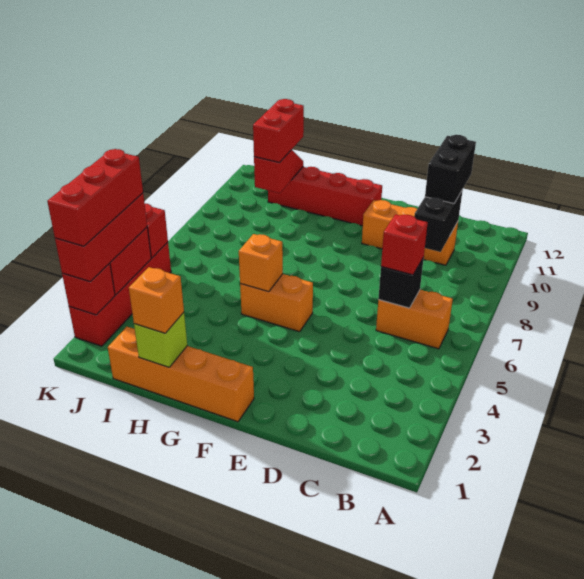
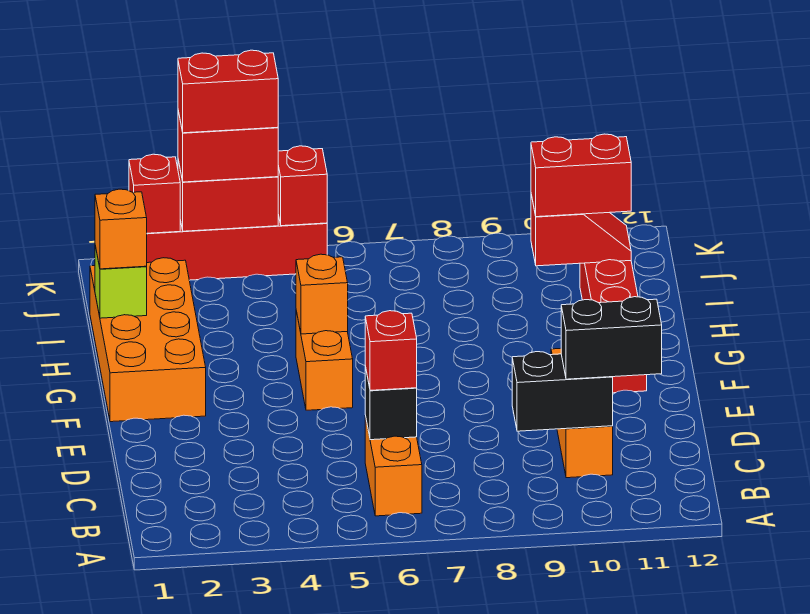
orange brick F1:I1 level 1 -> orange brick F1:I2 level 1
red brick K2:K4 level 3 -> red brick K3:K4 level 3
red brick K2:K4 level 4 -> red brick K3:K4 level 4

